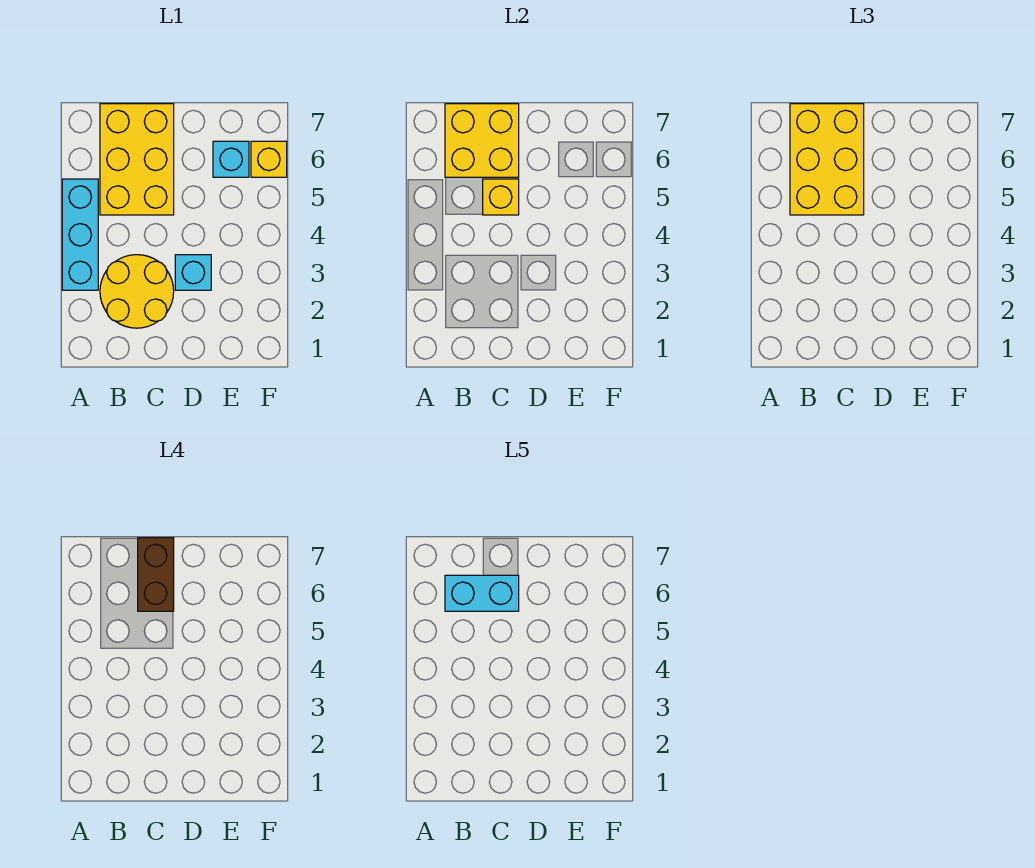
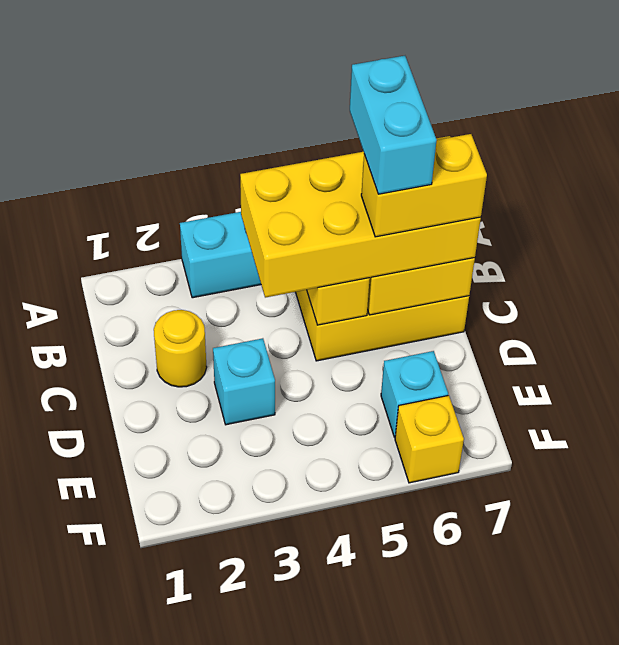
yellow round brick B2:C3 level 1 -> yellow round brick C2 level 1
yellow brick B5:C7 level 3 -> yellow brick B4:C7 level 3
brown brick C6:C7 level 4 -> yellow brick C6:C7 level 4

